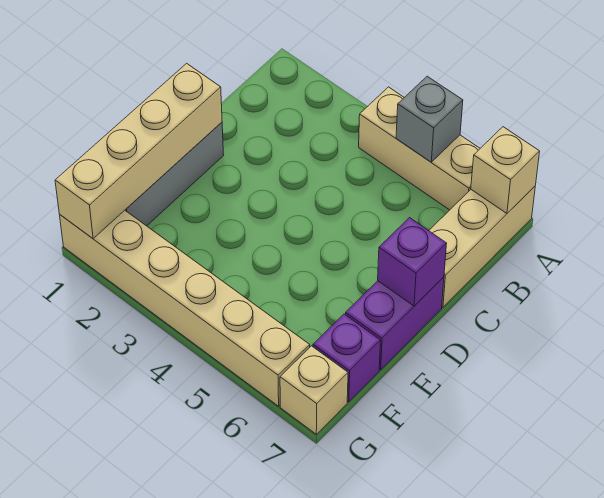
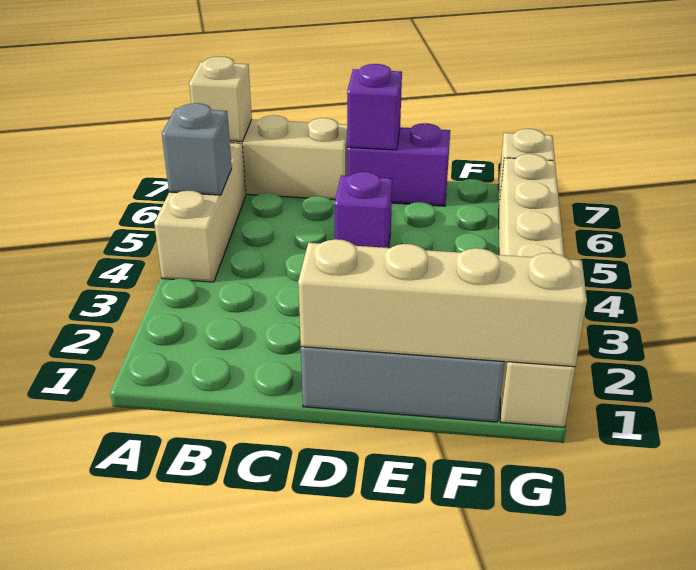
purple brick F7 level 1 -> purple brick D5 level 1

